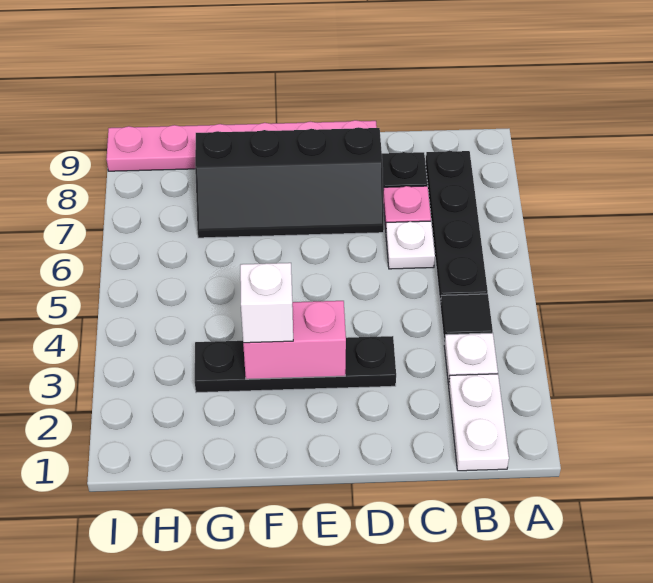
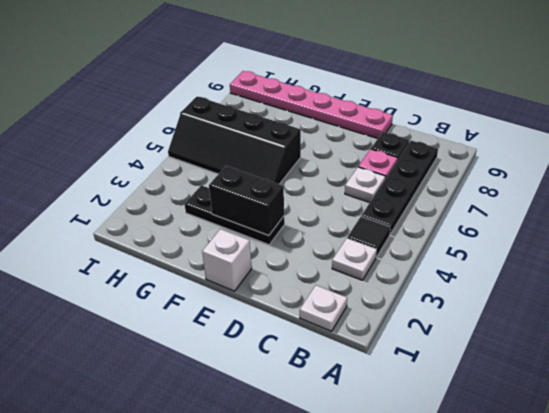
white plate B1:B2 level 1 -> white plate B1 level 1
black plate D3:G3 level 1 -> black plate E3:G3 level 1
black slope D7:G8 level 1 top 8 -> black slope F5:I6 level 1 top 6
pink brick E3:F3 level 2 -> black brick E3:F3 level 2
white brick F3 level 3 -> white brick E1 level 1

